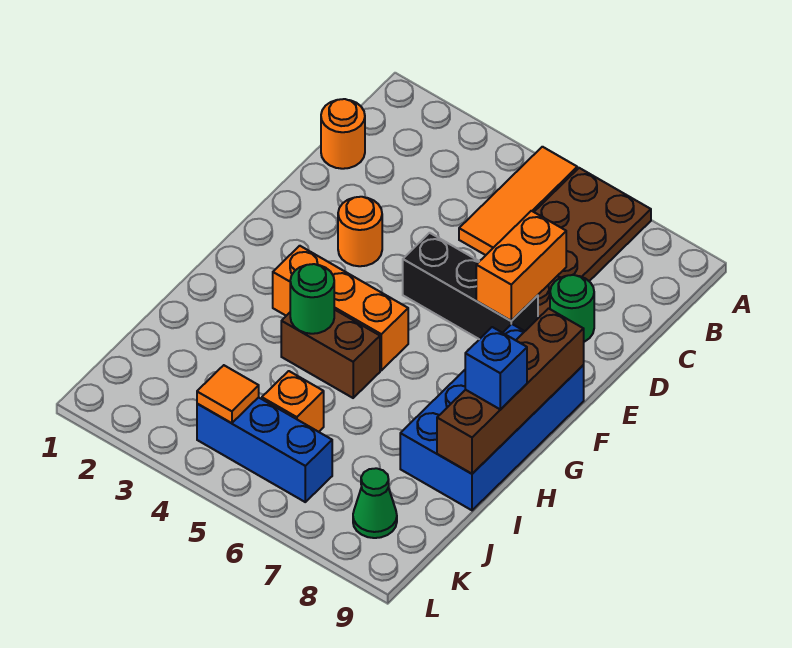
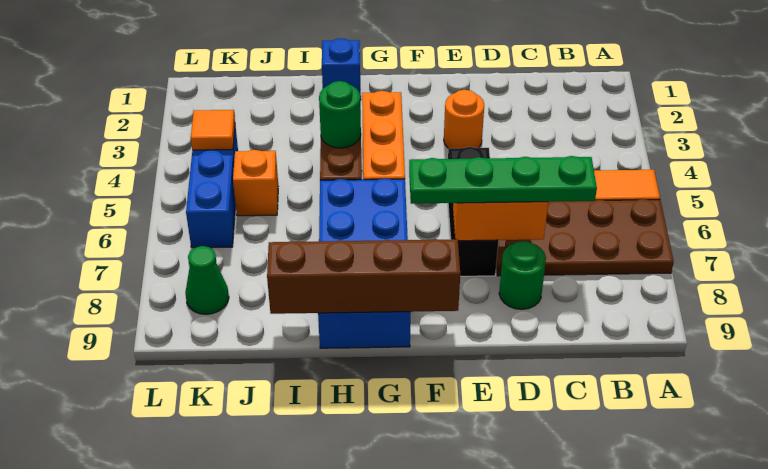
orange round brick C1 level 1 -> none
none -> green plate C7:F7 level 3
blue brick F8:I9 level 1 -> blue brick G6:H9 level 1
blue brick H9 level 3 -> blue brick H1 level 1

